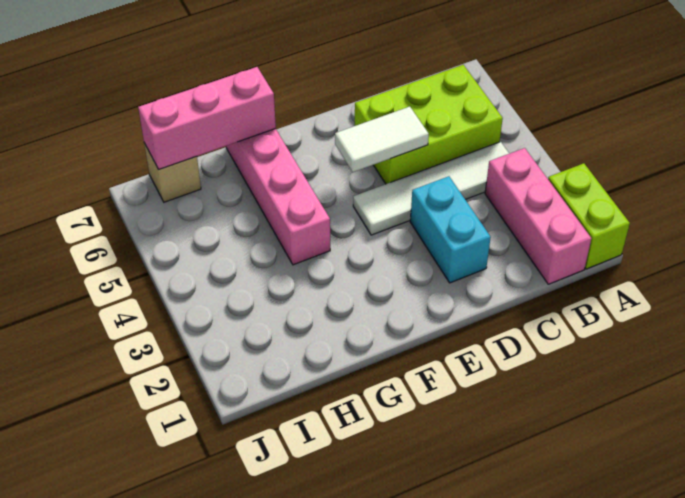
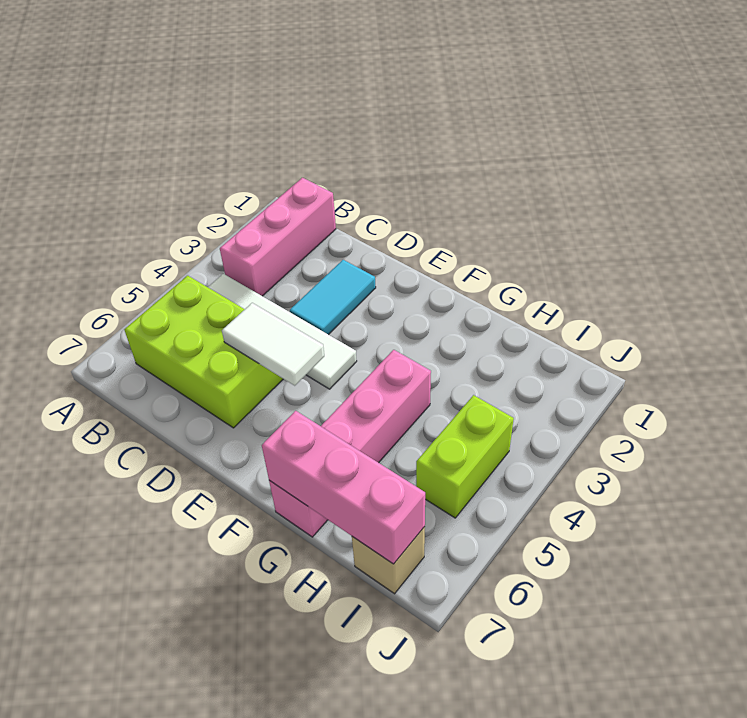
lime brick A1:A2 level 1 -> lime brick I4:I5 level 1
cyan brick D2:D3 level 1 -> cyan tile D2:D3 level 1

